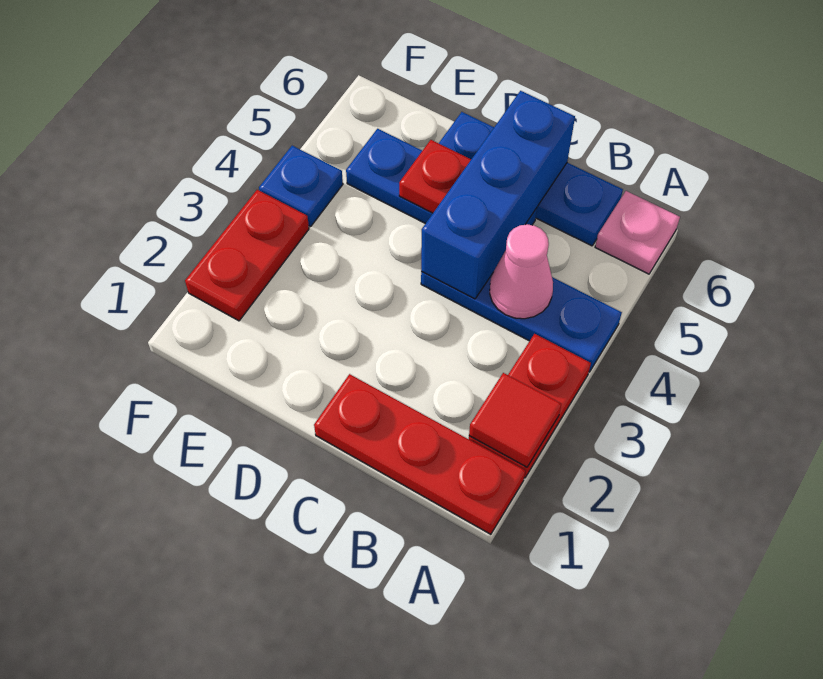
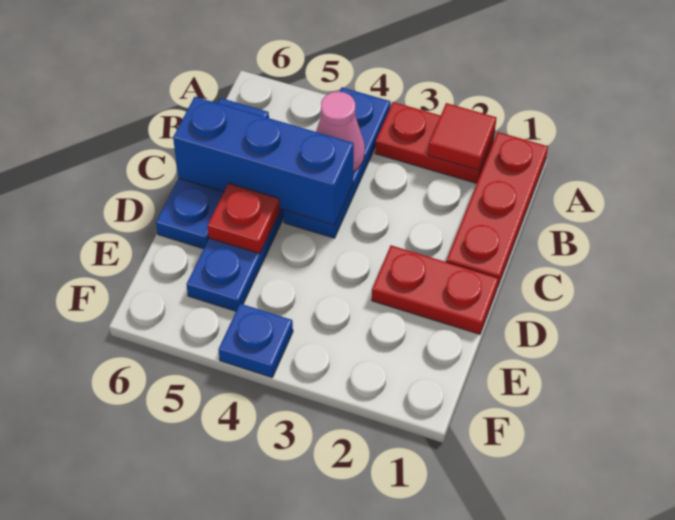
pink plate A6 level 1 -> none
red plate F2:F3 level 1 -> red plate D1:D2 level 1

